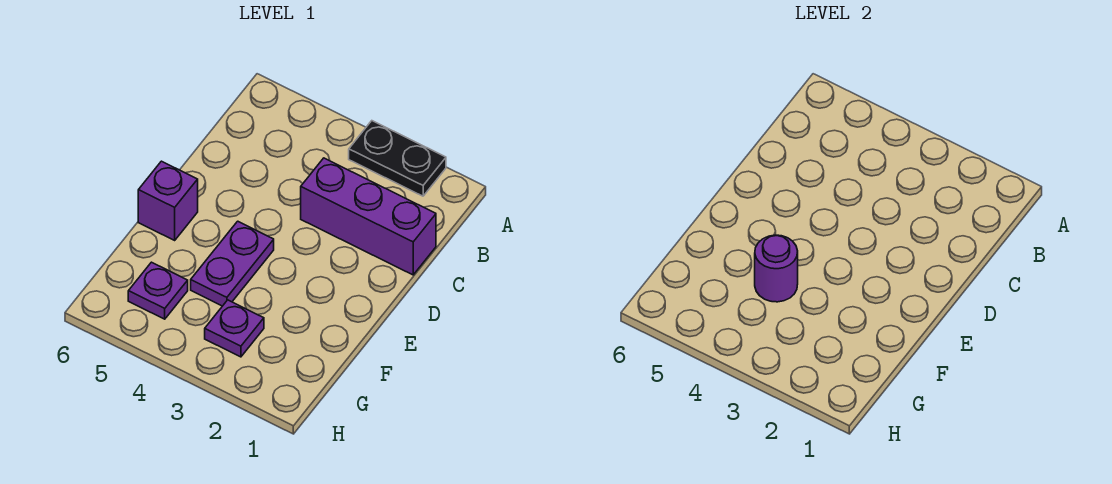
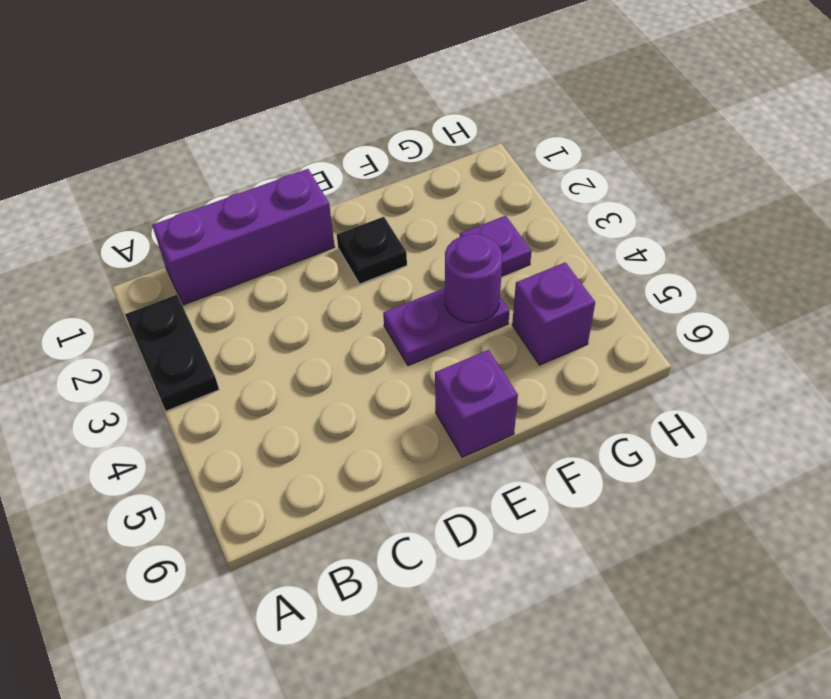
purple brick C1:C3 level 1 -> purple brick B1:D1 level 1
none -> black plate E2 level 1
purple plate G5 level 1 -> purple brick G5 level 1

